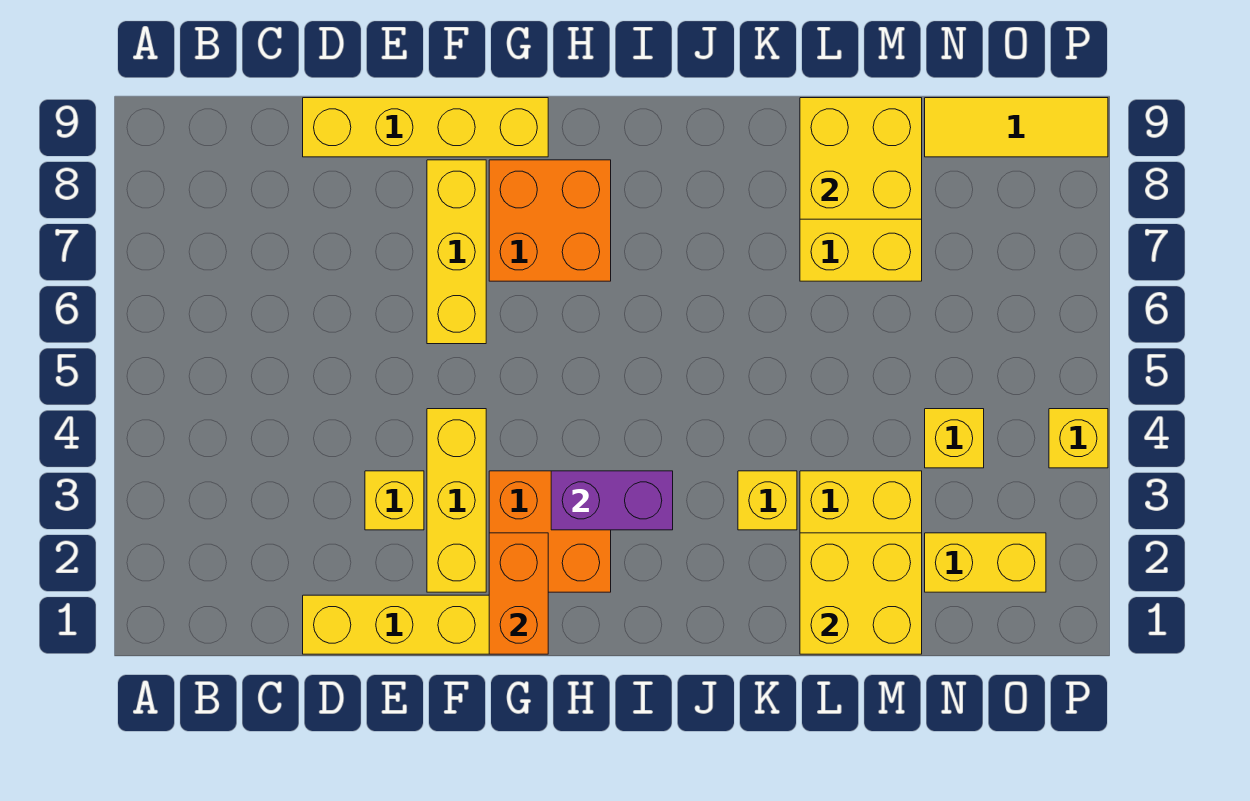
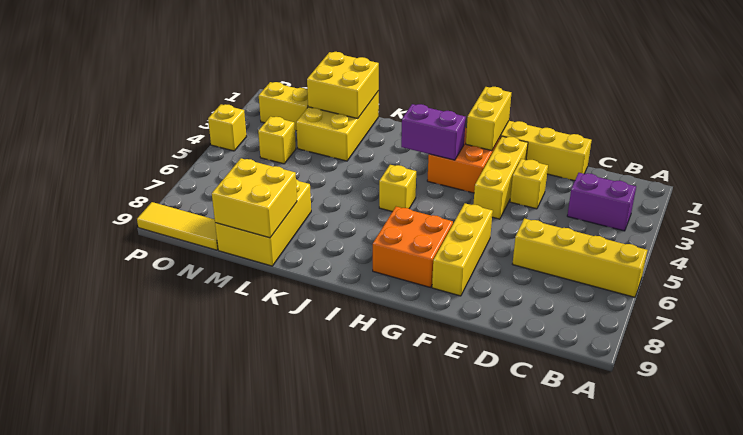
none -> purple brick B3:C3 level 1
yellow brick D9:G9 level 1 -> yellow brick A6:D6 level 1
orange brick G1:G2 level 2 -> yellow brick G1:G2 level 2
yellow brick K3 level 1 -> yellow brick I5 level 1

